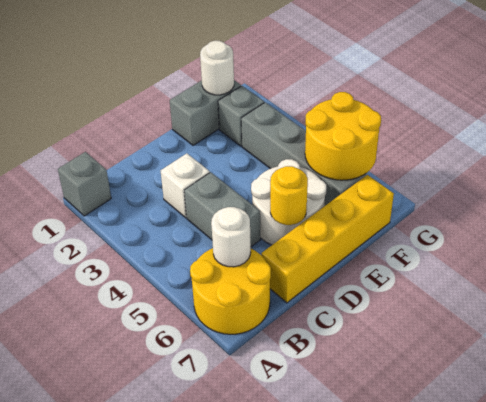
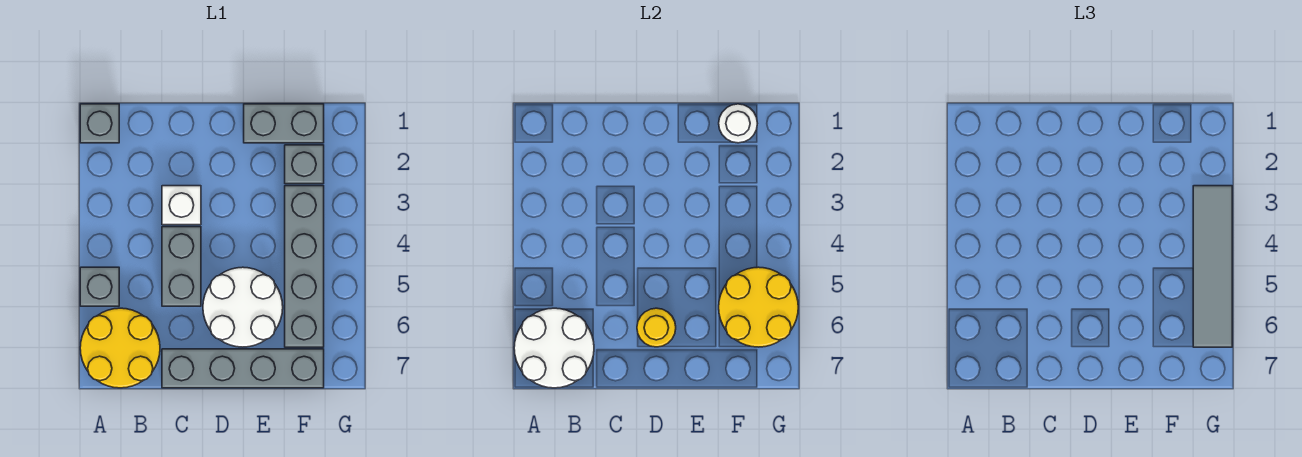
none -> grey brick A5 level 1
white round brick B6 level 2 -> white round brick A6:B7 level 2
yellow brick C7:F7 level 1 -> grey brick C7:F7 level 1
none -> grey tile G3:G6 level 3

